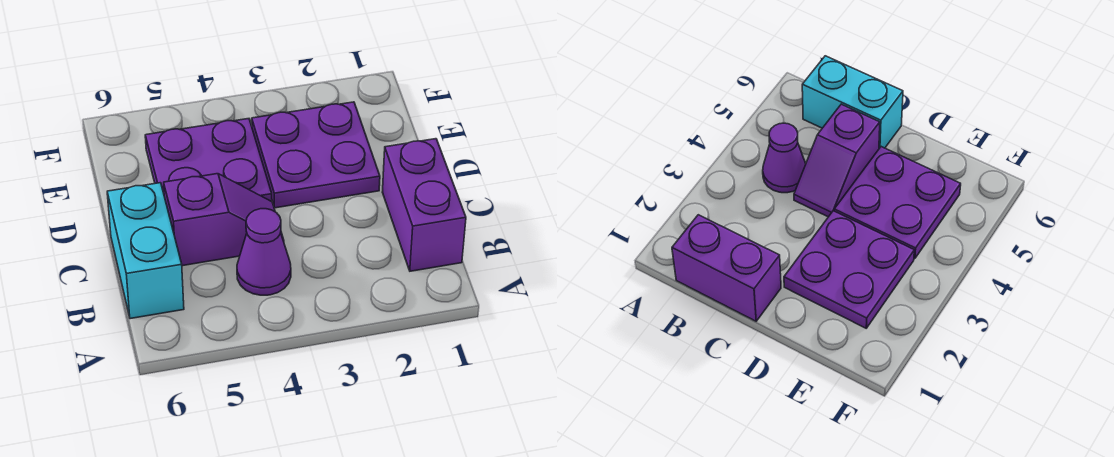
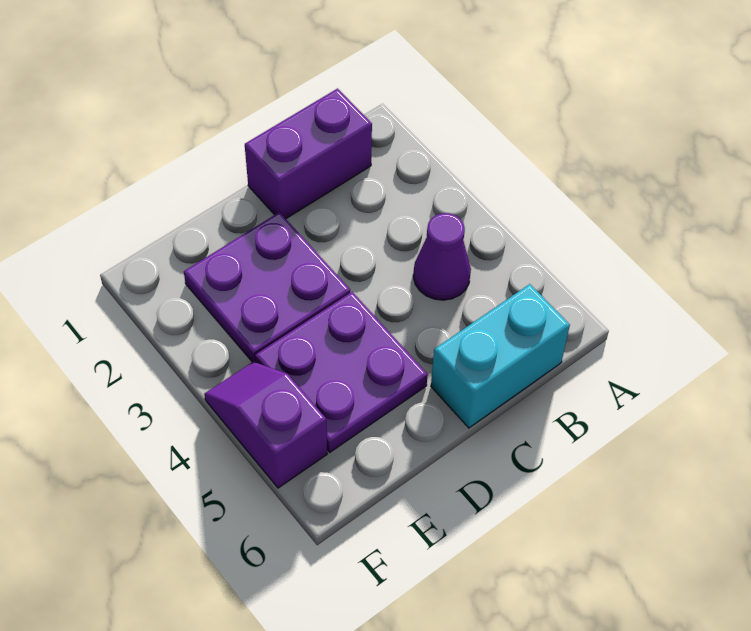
purple slope C4:C5 level 1 top 5 -> purple slope F4:F5 level 1 top 5

